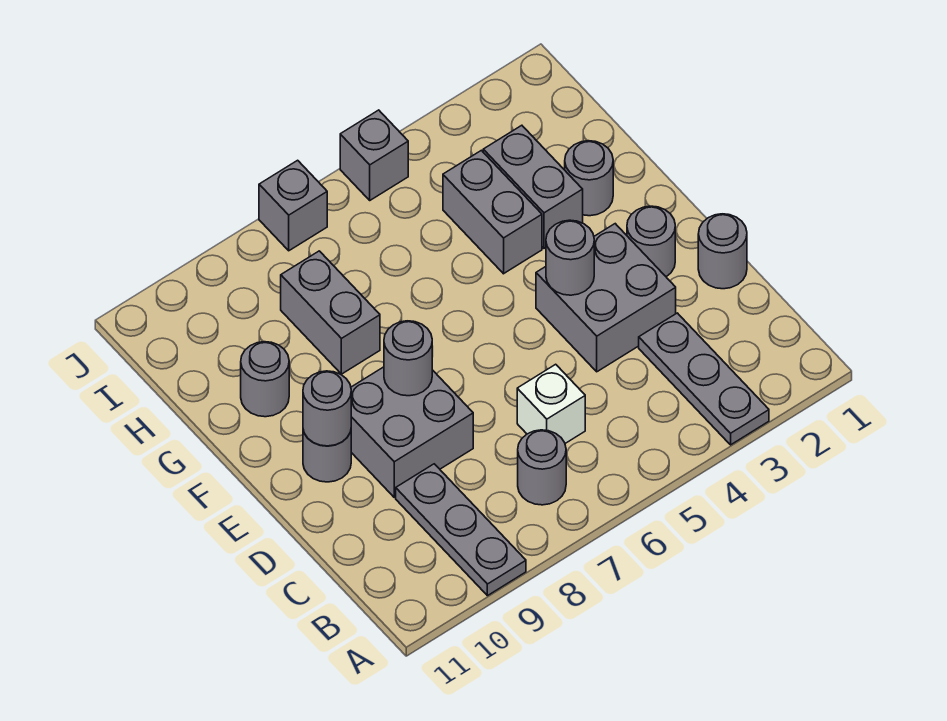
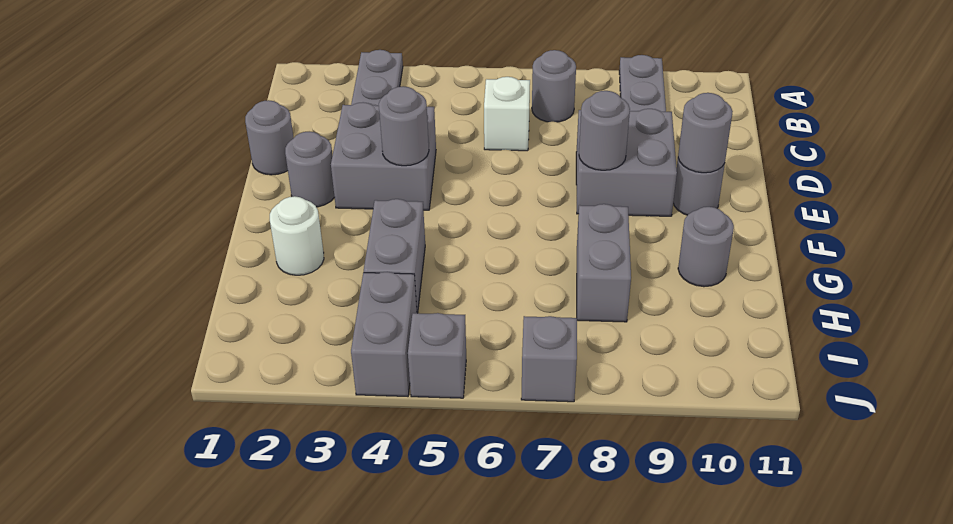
grey round brick G2 level 1 -> white round brick G2 level 1
grey brick G3:H3 level 1 -> grey brick I4:J4 level 1

